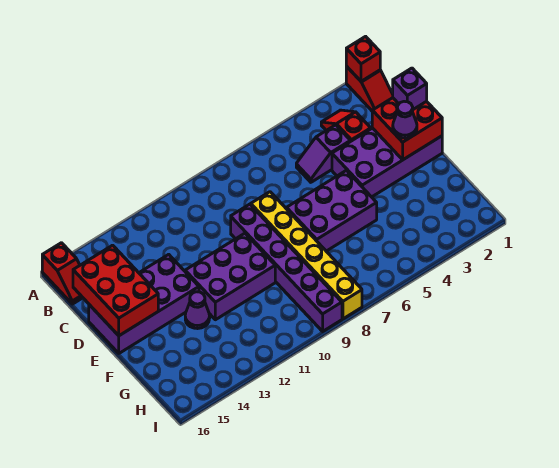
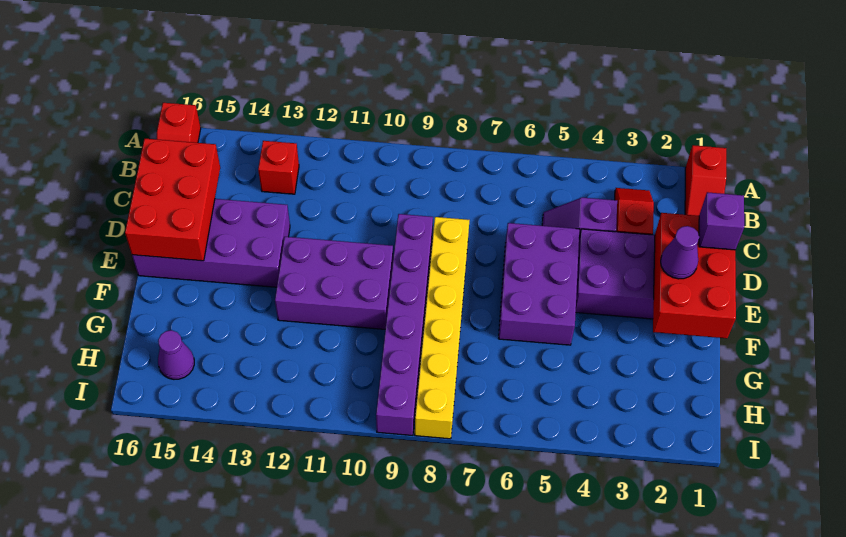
red brick A1 level 2 -> red brick B13 level 1
red brick D1:E2 level 2 -> red brick D1:F2 level 2
purple brick E5:F7 level 1 -> purple brick D5:F6 level 1
purple cone F13 level 1 -> purple cone H15 level 1

